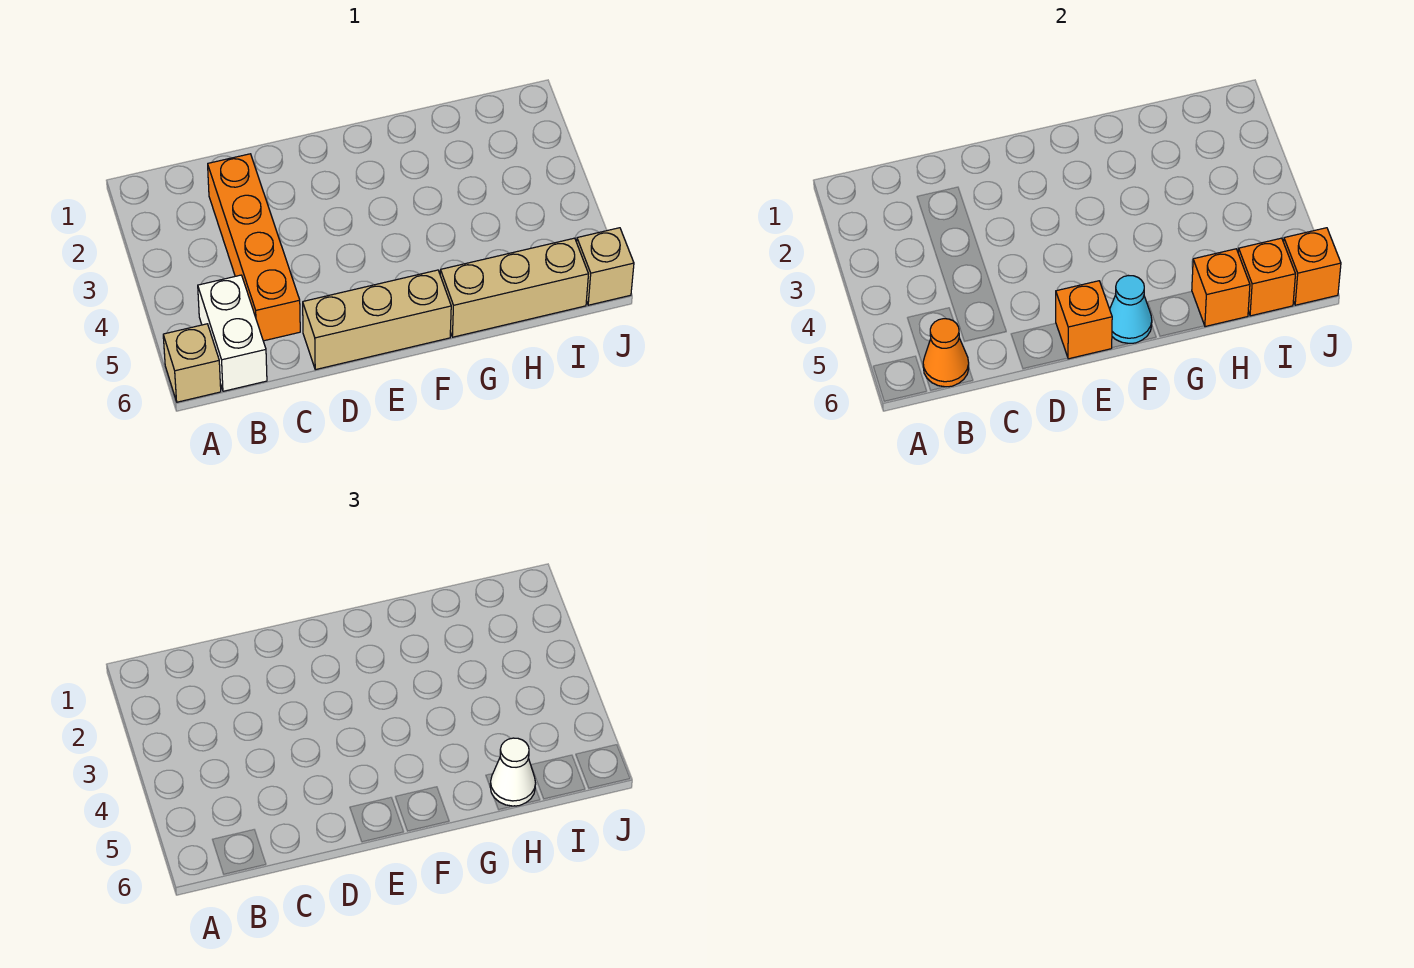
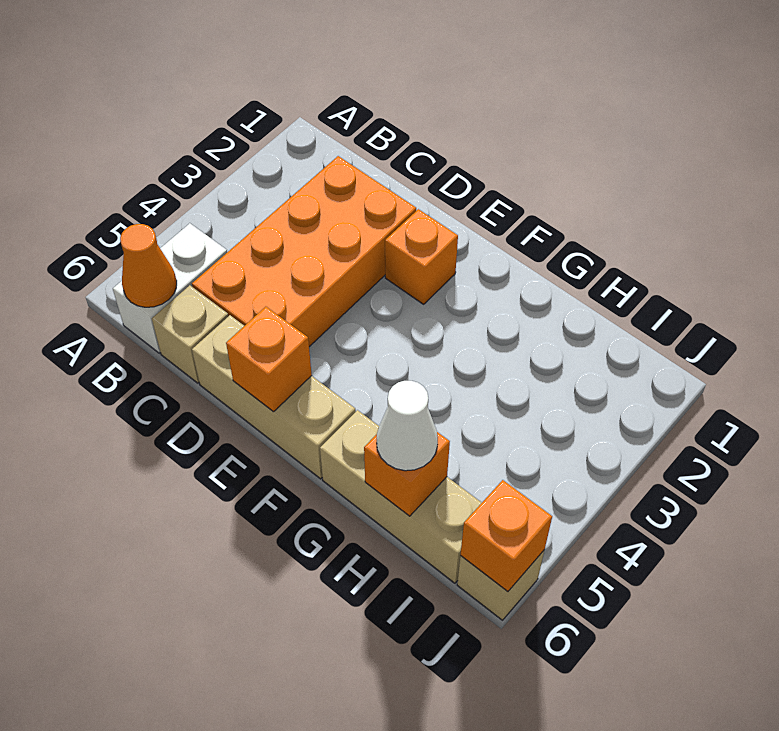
tan brick A6 level 1 -> tan brick C6 level 1
orange brick C2:C5 level 1 -> orange brick C2:D5 level 1
cyan cone F6 level 2 -> none
orange brick I6 level 2 -> orange brick E2 level 1

